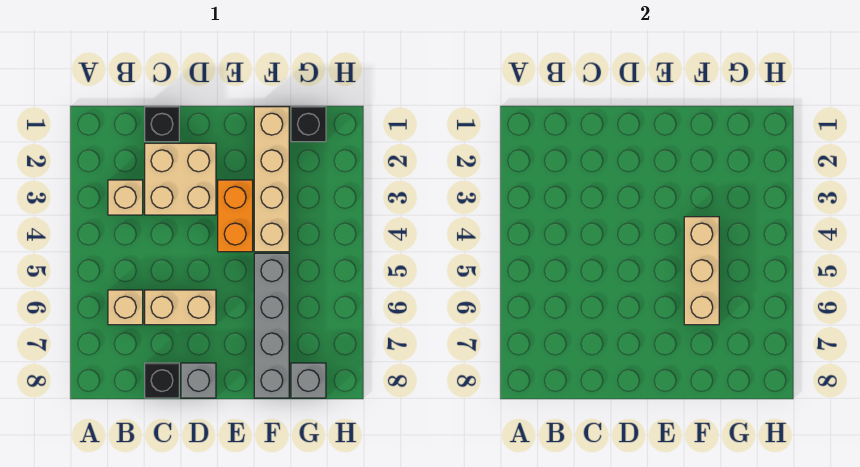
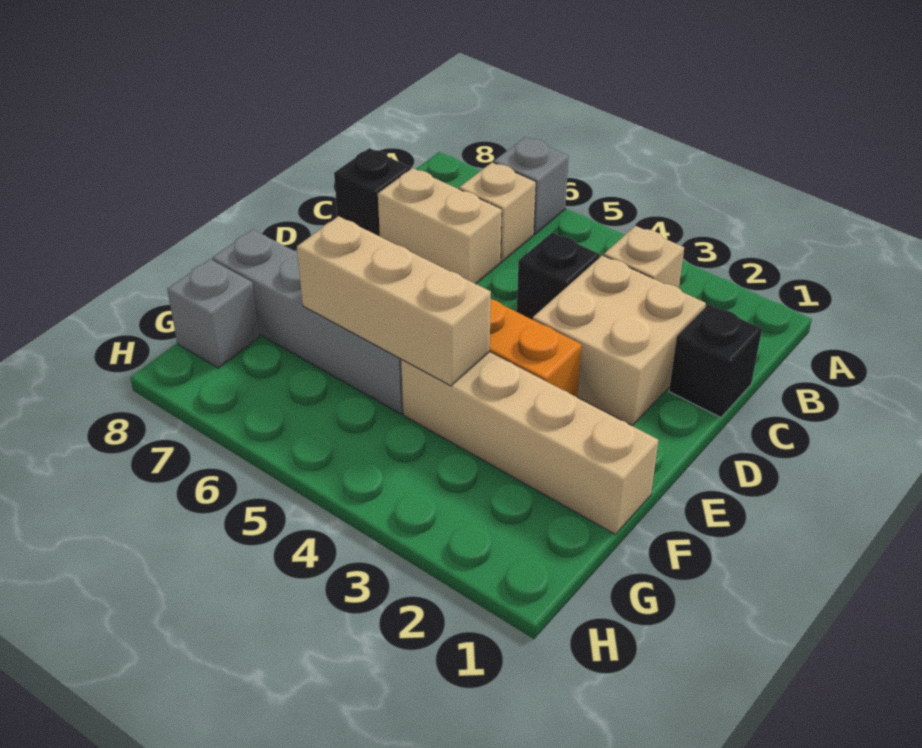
tan brick C6:D6 level 1 -> tan brick C6:C7 level 1
grey brick D8 level 1 -> grey brick A6 level 1
black brick G1 level 1 -> black brick C4 level 1

